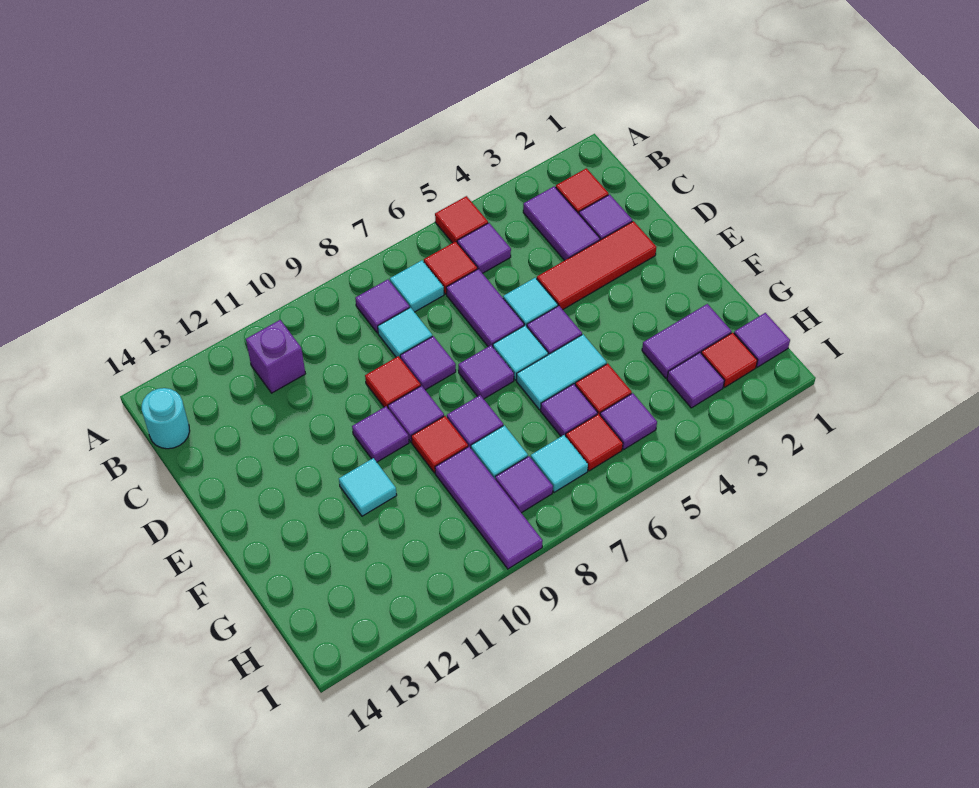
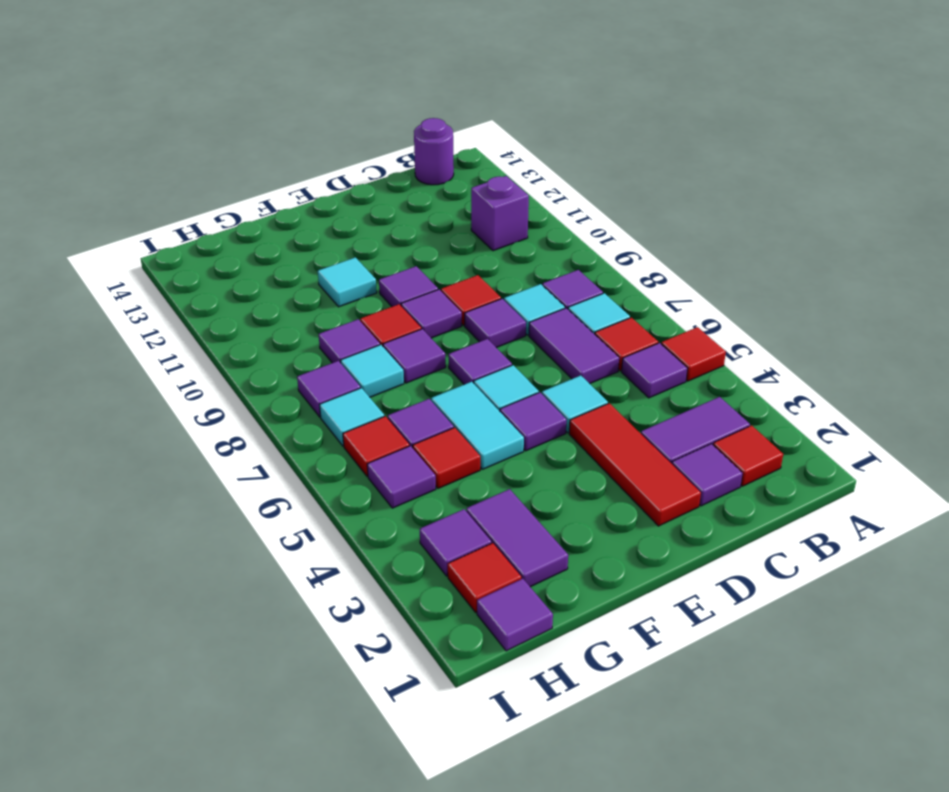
cyan round brick B14 level 1 -> purple round brick B14 level 1
purple tile C6:D6 level 1 -> purple tile C6:C7 level 1
purple tile G9:I9 level 1 -> purple tile G9 level 1

